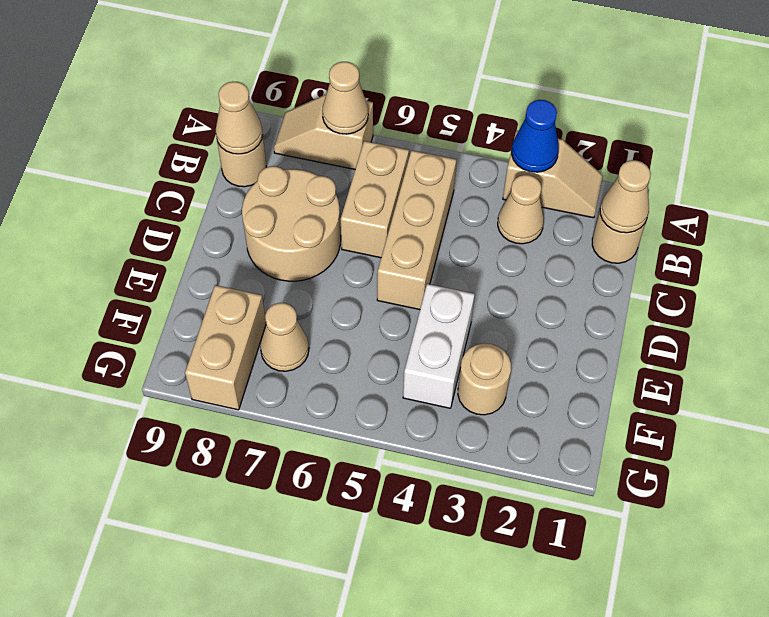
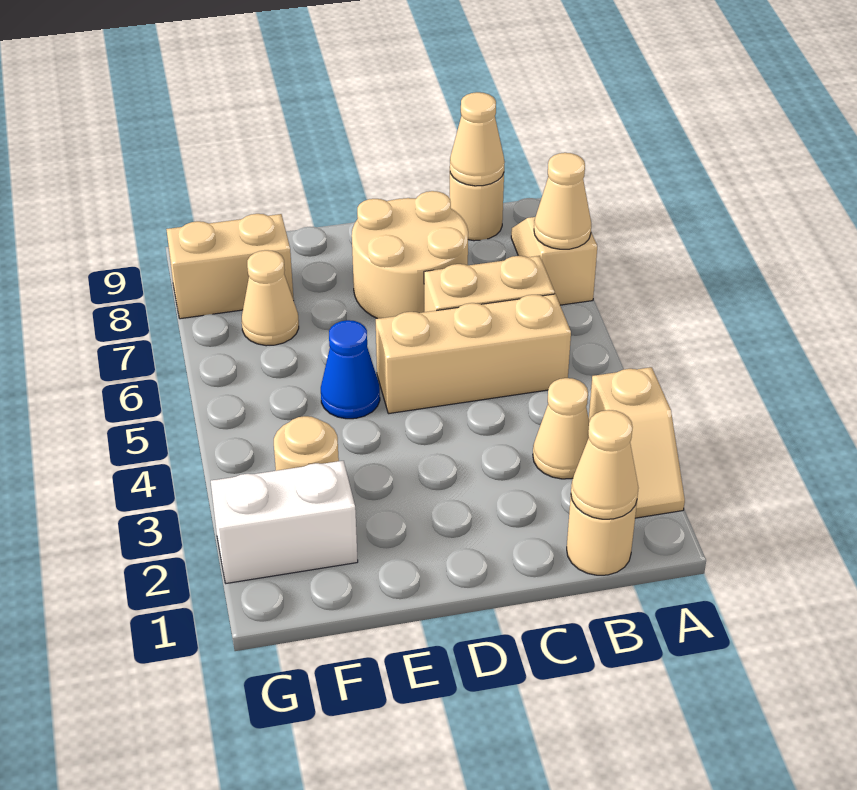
blue cone A3 level 2 -> blue cone E5 level 1
white brick E4:F4 level 1 -> white brick F2:G2 level 1

